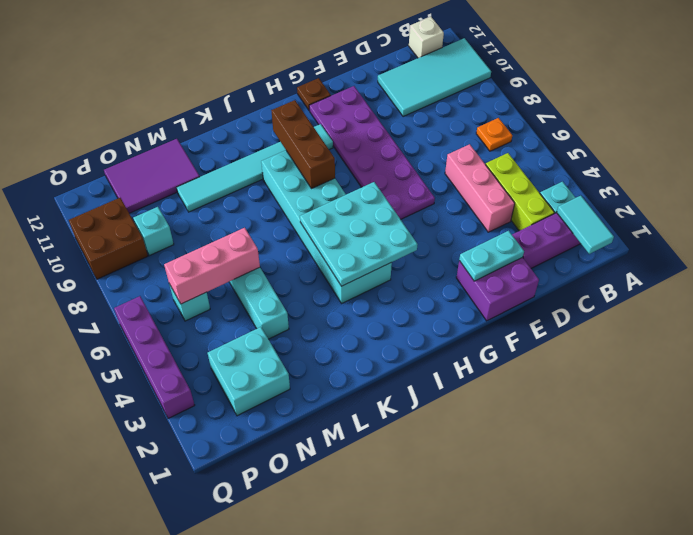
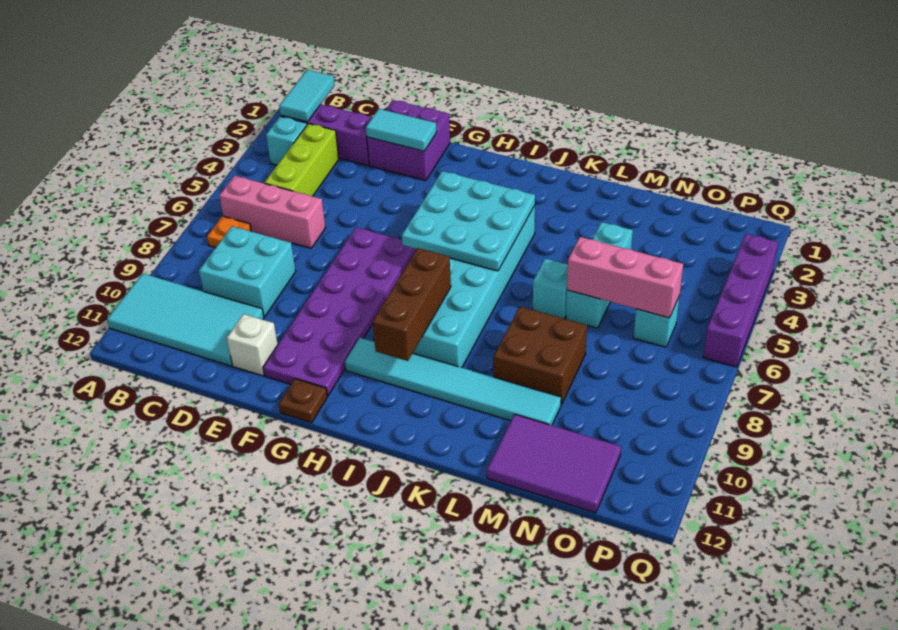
white brick B12 level 1 -> white brick E11 level 1
pink brick D4:D6 level 1 -> pink brick B6:D6 level 1
cyan plate E2:F2 level 2 -> cyan tile E2:F2 level 2
cyan brick N2:O3 level 1 -> cyan brick C8:D9 level 1
cyan brick O9 level 1 -> cyan brick L6 level 1
brown brick P9:Q10 level 1 -> brown brick L8:M9 level 1

